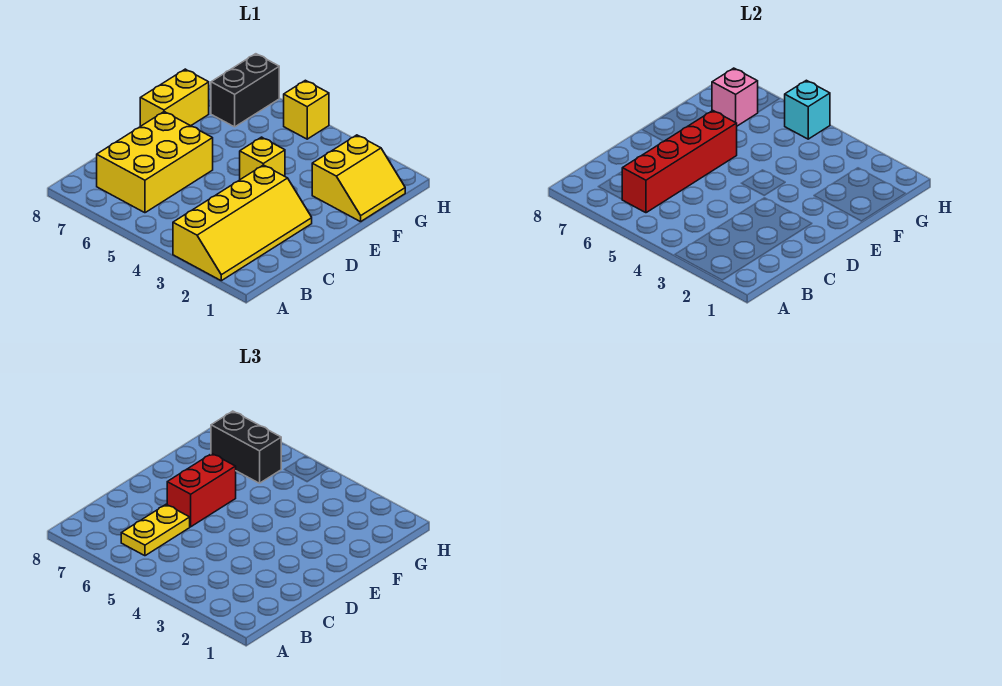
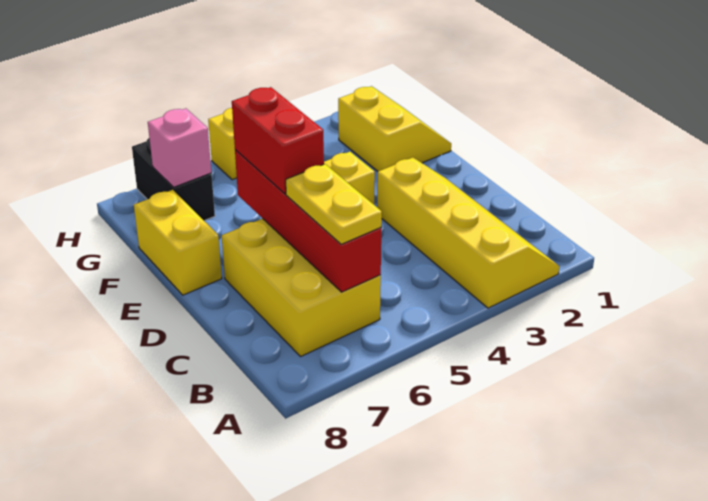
black brick G6:G7 level 3 -> none
cyan brick H5 level 2 -> none

